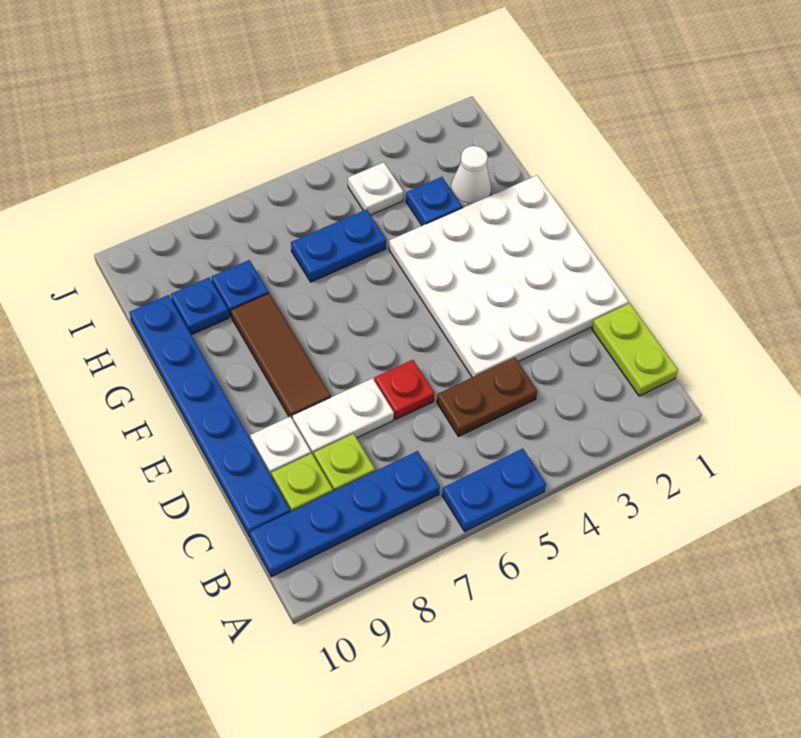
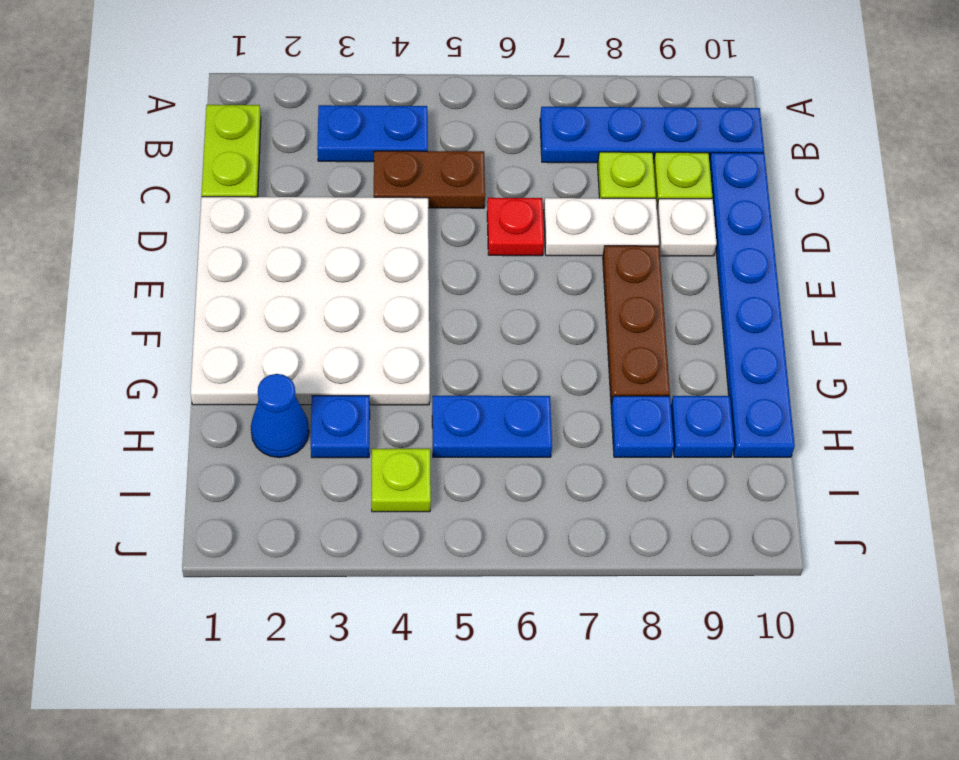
blue plate A5:A6 level 1 -> blue plate B3:B4 level 1
brown tile E8:G8 level 1 -> brown plate E8:G8 level 1
white cone H2 level 1 -> blue cone H2 level 1
white plate I4 level 1 -> lime plate I4 level 1

